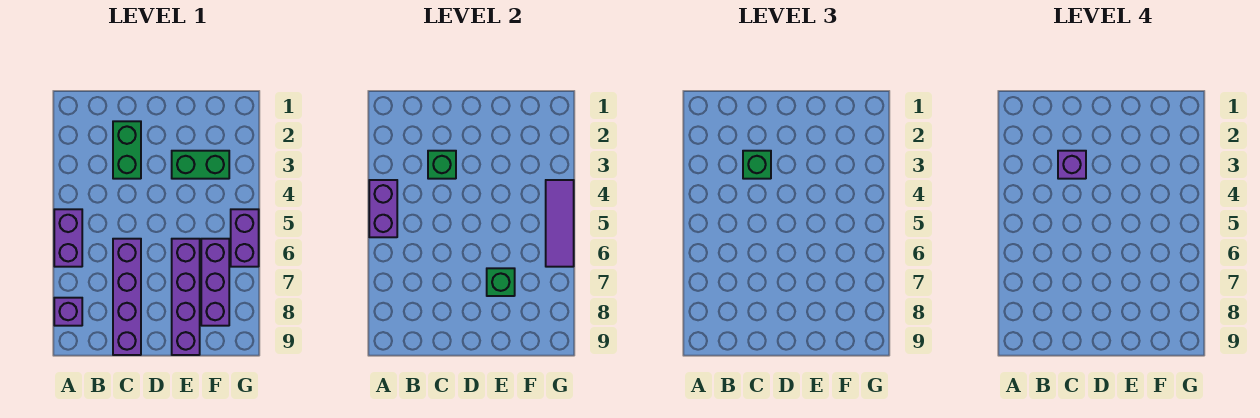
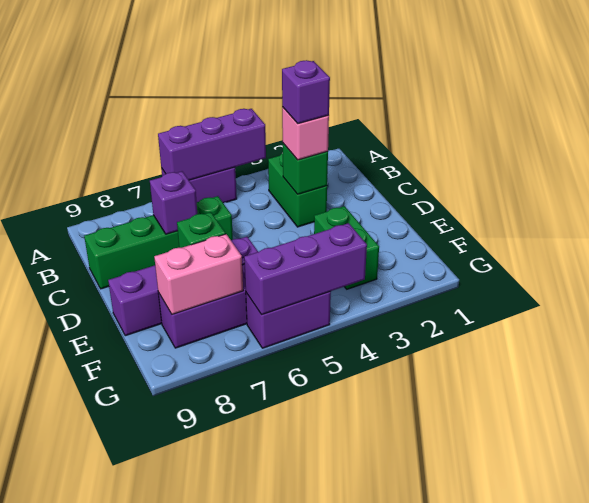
purple brick A4:A5 level 2 -> purple brick A4:A6 level 2
purple brick A8 level 1 -> purple brick C7 level 2
green brick C2:C3 level 1 -> green brick B3:C3 level 1
green brick C3 level 3 -> pink brick C3 level 3
purple brick C6:C9 level 1 -> green brick C6:C9 level 1
none -> pink brick F7:F8 level 2
purple tile G4:G6 level 2 -> purple brick G4:G6 level 2

